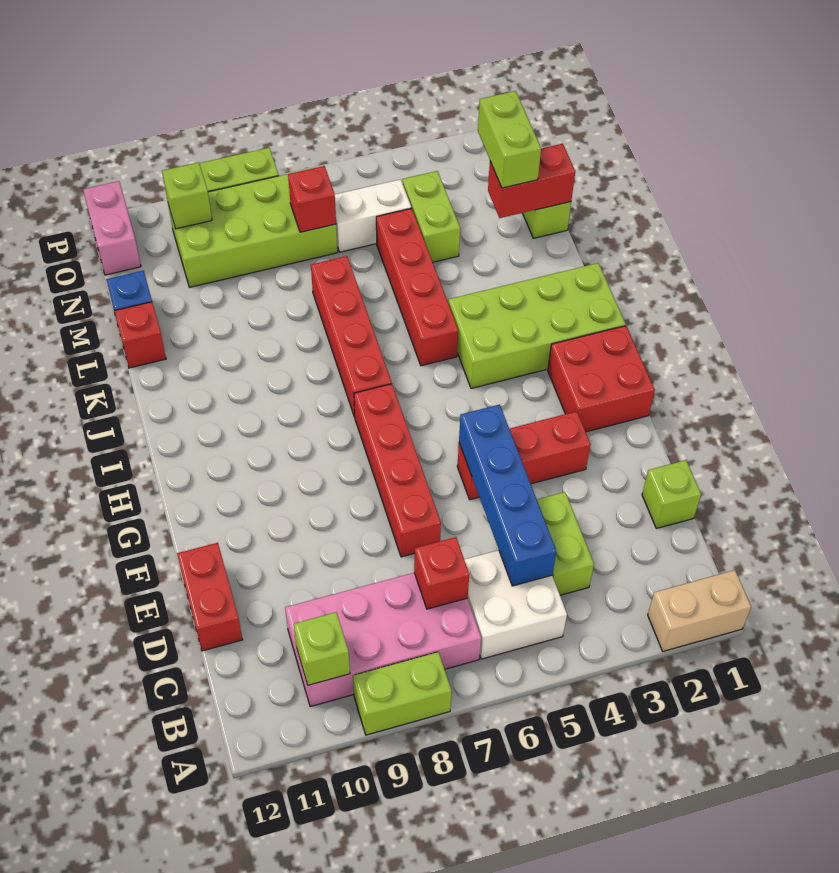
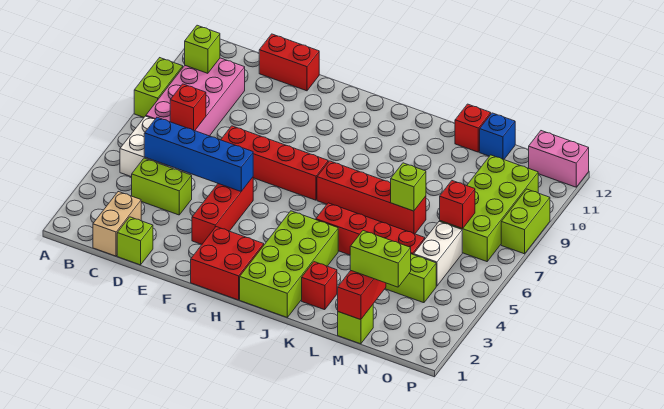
tan brick A1:A2 level 1 -> tan brick C1:C2 level 1
none -> red brick K2 level 1
lime brick O10 level 2 -> lime brick L7 level 2

